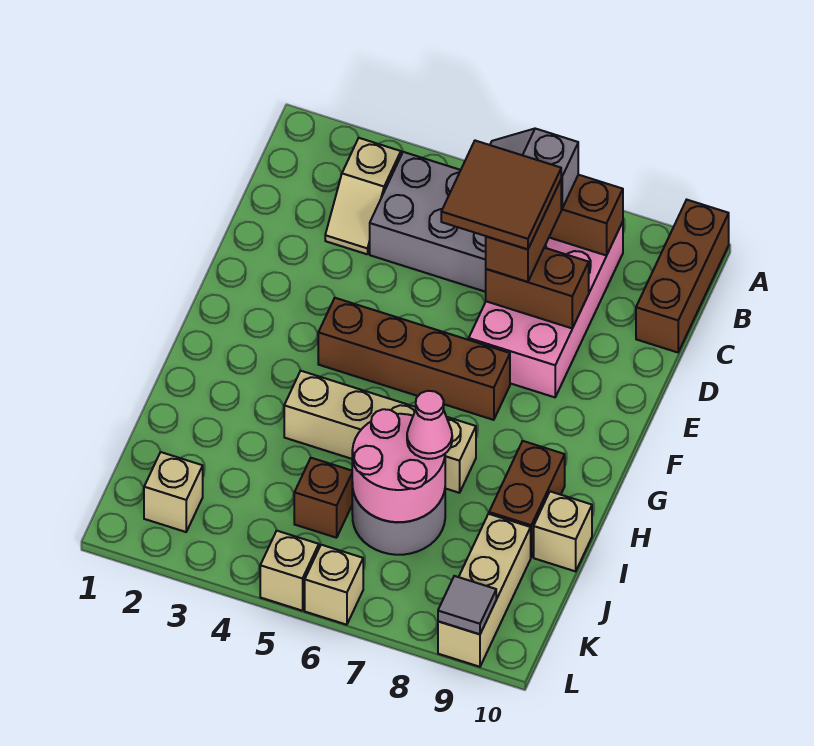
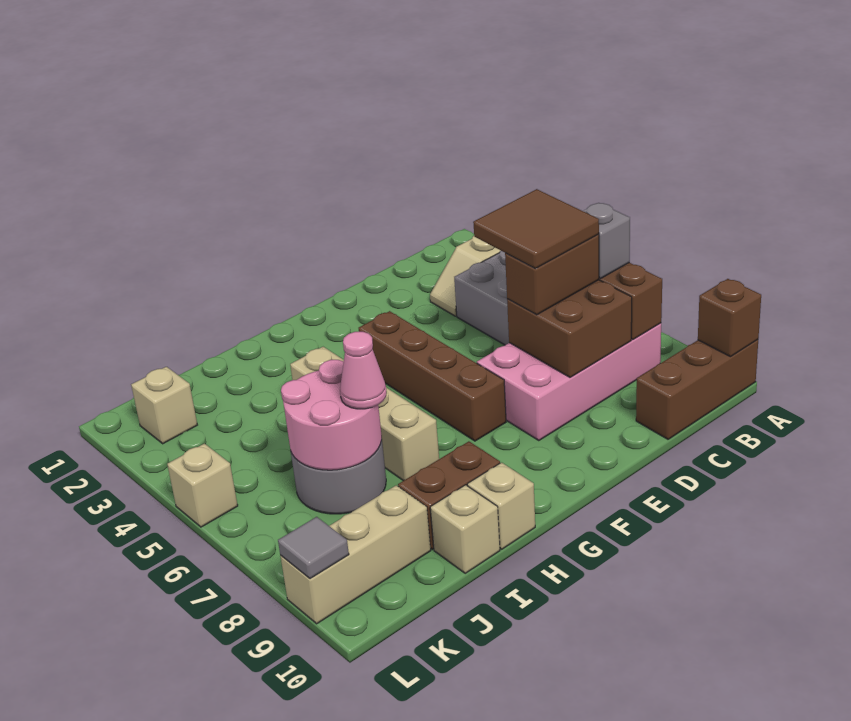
brown brick D7:D8 level 2 -> brown brick C7:D8 level 2
brown brick J5 level 1 -> brown brick A10 level 2
tan brick L6 level 1 -> tan brick H10 level 1

